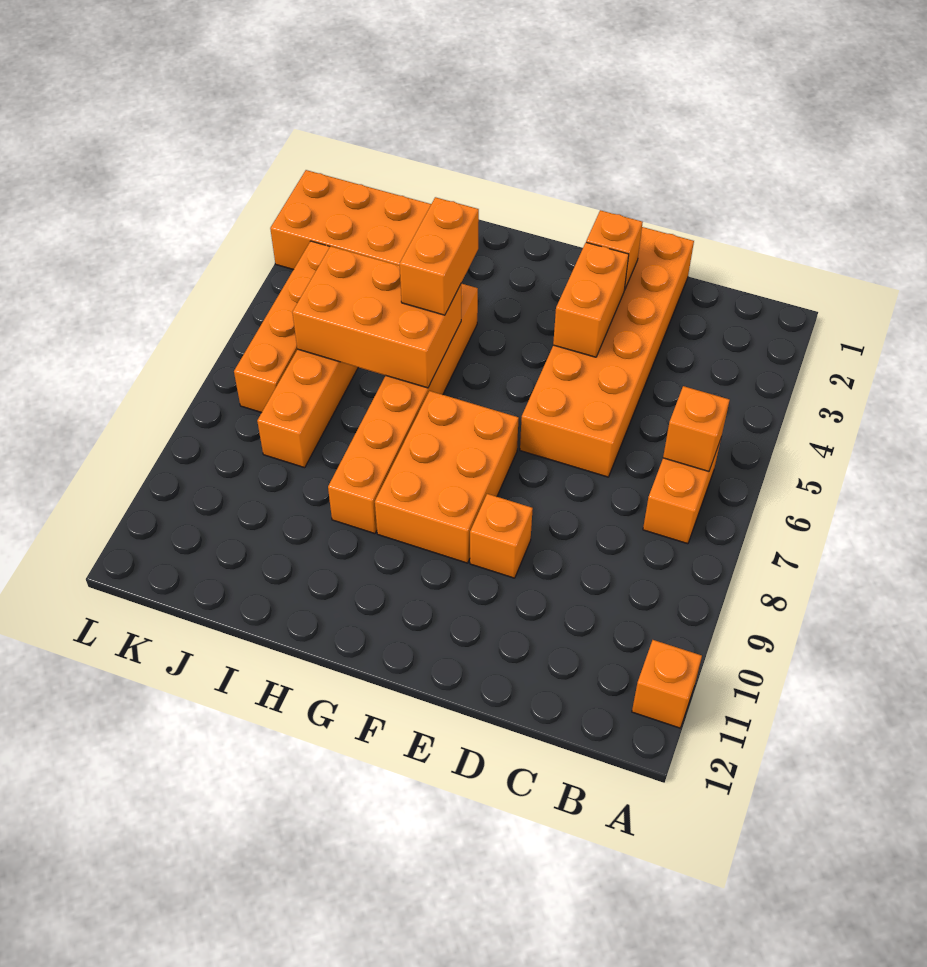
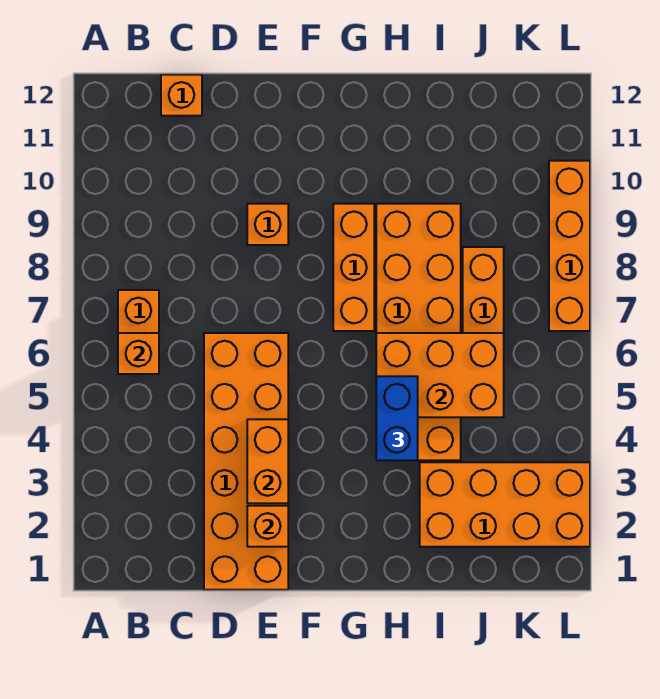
orange brick A11 level 1 -> orange brick C12 level 1
orange brick F7:G9 level 1 -> orange brick G7:G9 level 1
orange brick H4:H9 level 1 -> orange brick H4:I9 level 1
orange brick H4:H5 level 3 -> blue brick H4:H5 level 3
orange brick K4:K7 level 1 -> orange brick L7:L10 level 1

